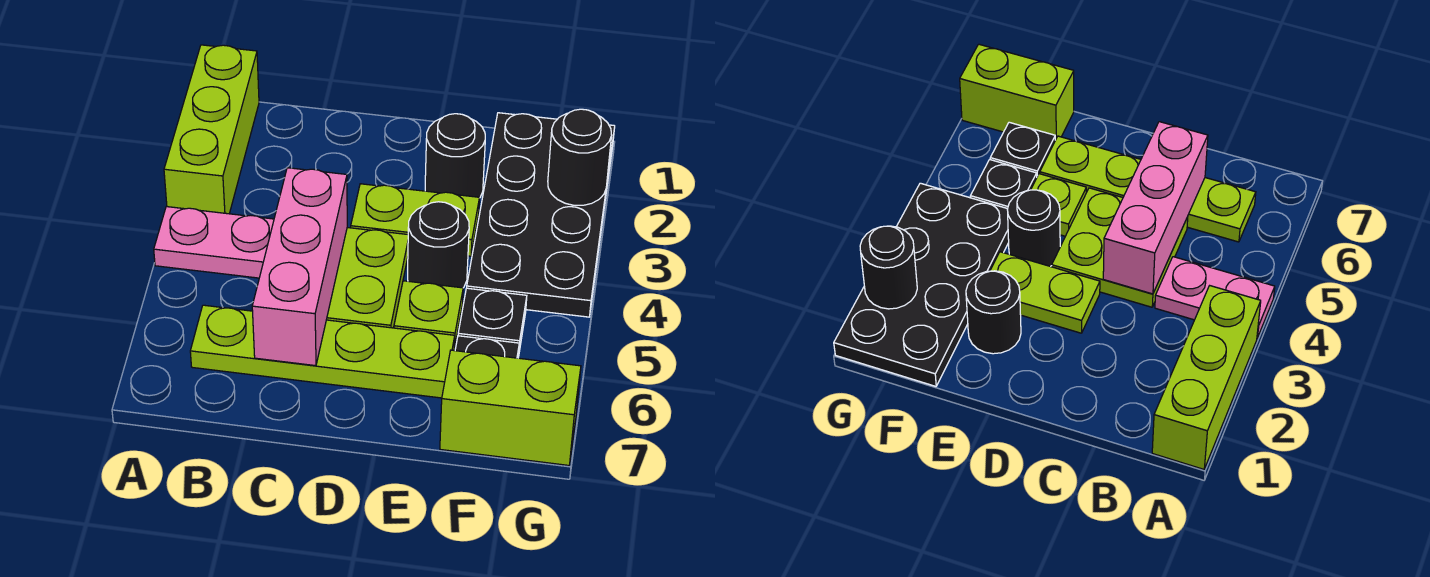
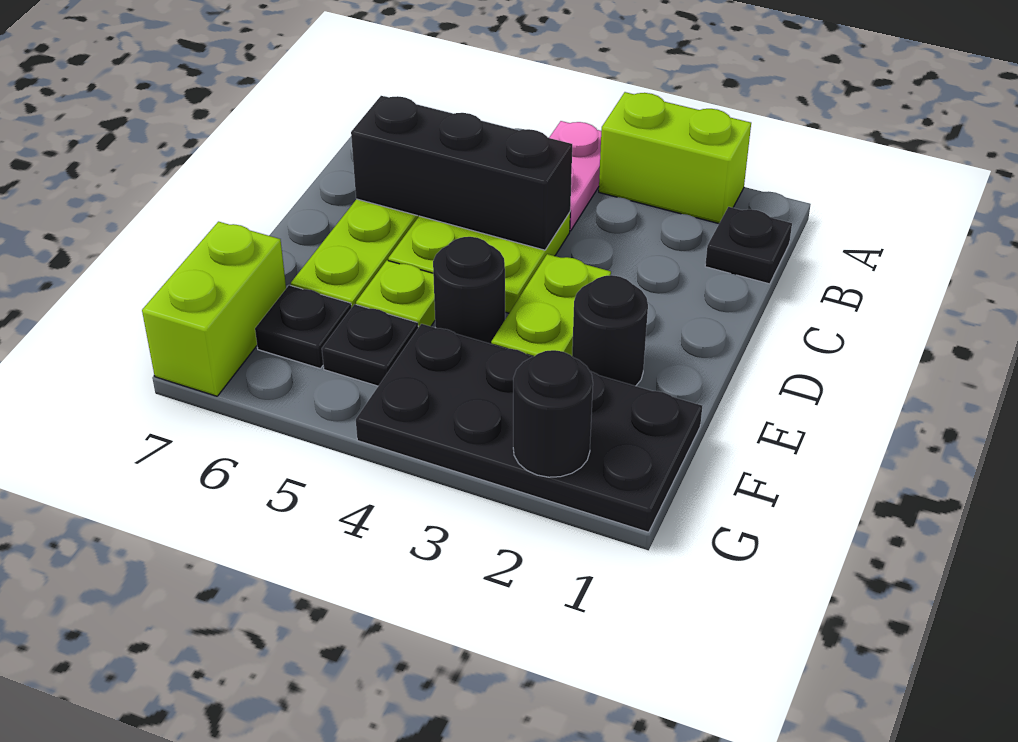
lime brick A1:A3 level 1 -> lime brick A2:A3 level 1
none -> black plate B1 level 1
pink brick C4:C6 level 2 -> black brick C4:C6 level 2

